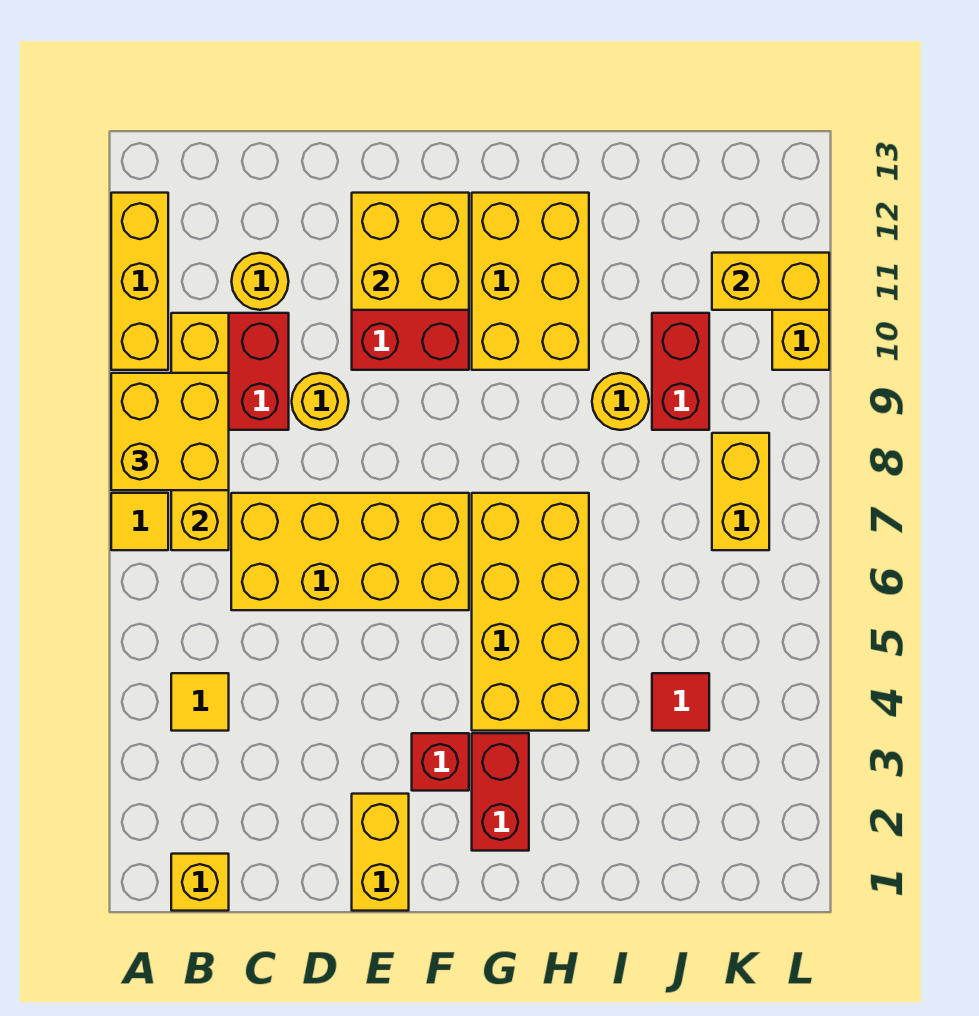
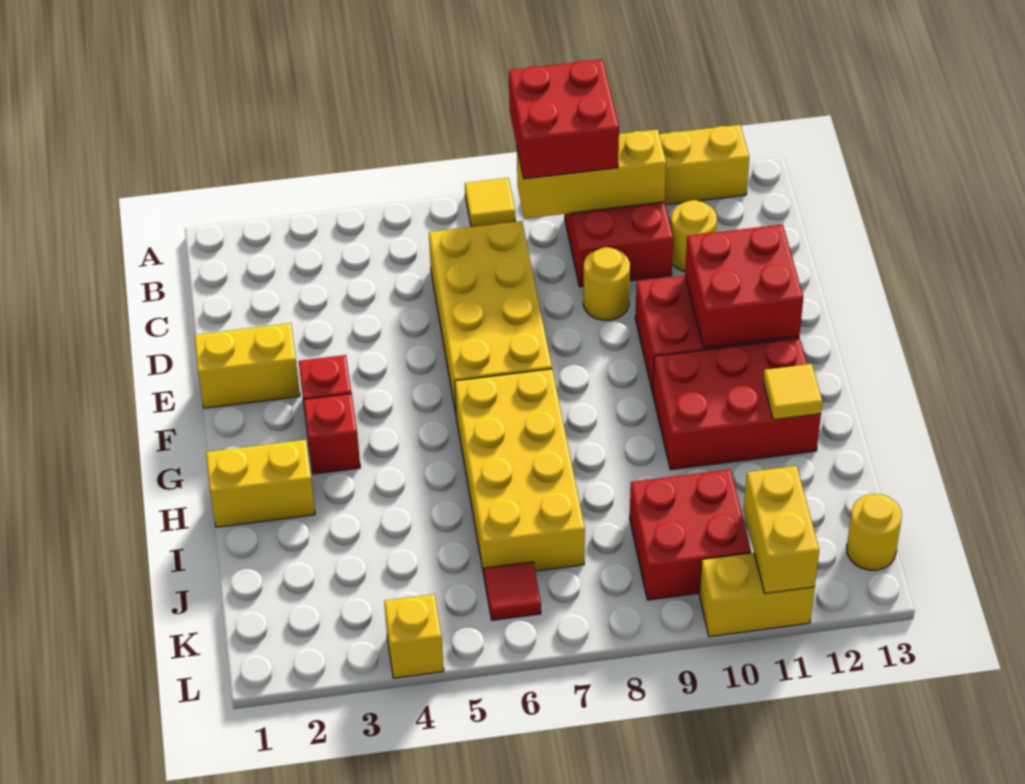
yellow brick A8:B9 level 3 -> red brick A8:B9 level 3
yellow brick B1 level 1 -> yellow brick L4 level 1
yellow tile B4 level 1 -> yellow tile H12 level 2
yellow brick B7:B10 level 2 -> yellow brick B8:B10 level 2
yellow brick E11:F12 level 2 -> red brick E11:F12 level 2
red brick G2:G3 level 1 -> red brick G3 level 1
yellow brick G4:H7 level 1 -> yellow brick G6:J7 level 1
yellow brick G10:H12 level 1 -> red brick G10:H12 level 1
yellow round brick I9 level 1 -> yellow round brick K13 level 1
red tile J4 level 1 -> red tile K6 level 1
red brick J9:J10 level 1 -> red brick J9:K10 level 1
yellow brick K7:K8 level 1 -> yellow brick H1:H2 level 1

